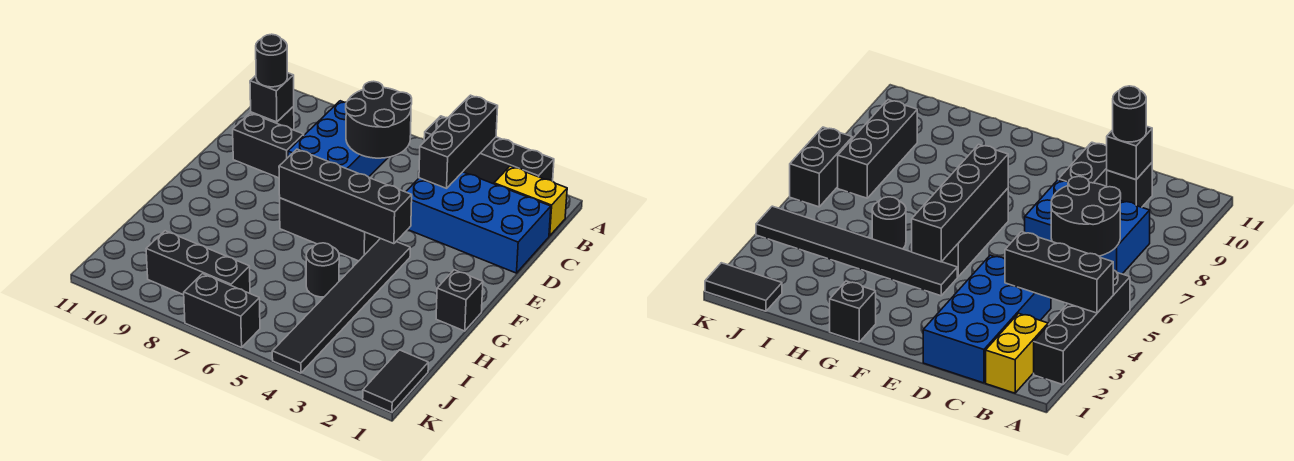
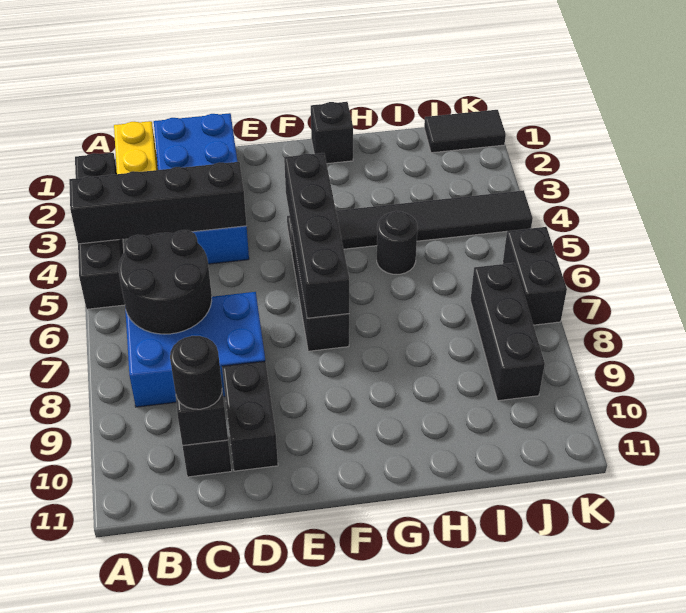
black brick A4:C4 level 2 -> black brick A4:D4 level 2

